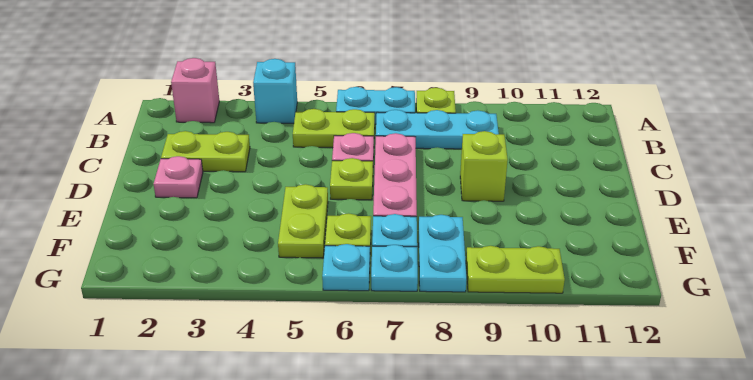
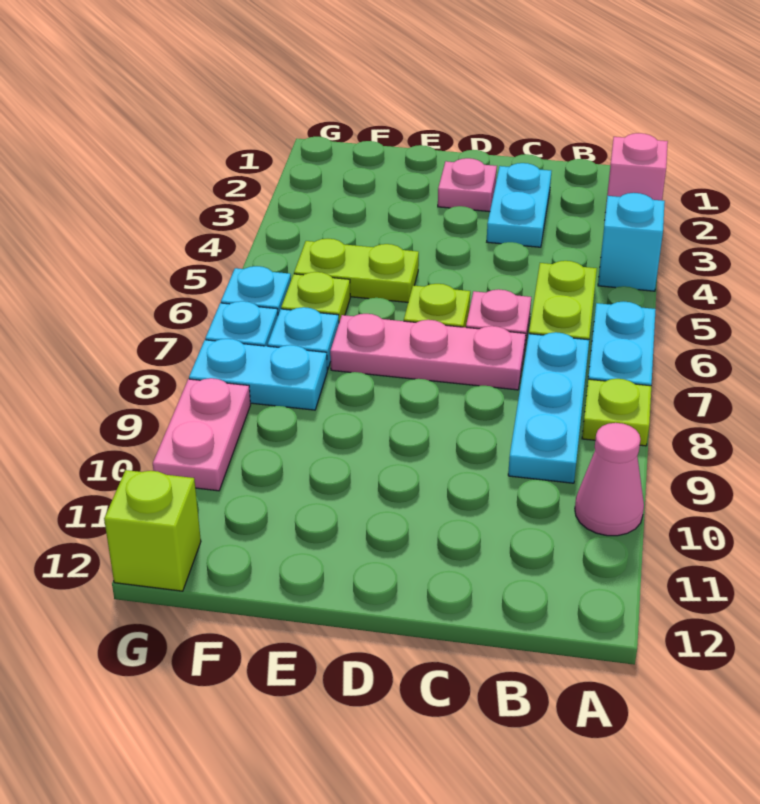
none -> pink cone A10 level 1
lime plate C2:C3 level 1 -> cyan plate C2:C3 level 1
lime brick D9 level 1 -> lime brick G12 level 1
lime plate G9:G10 level 1 -> pink plate G9:G10 level 1

